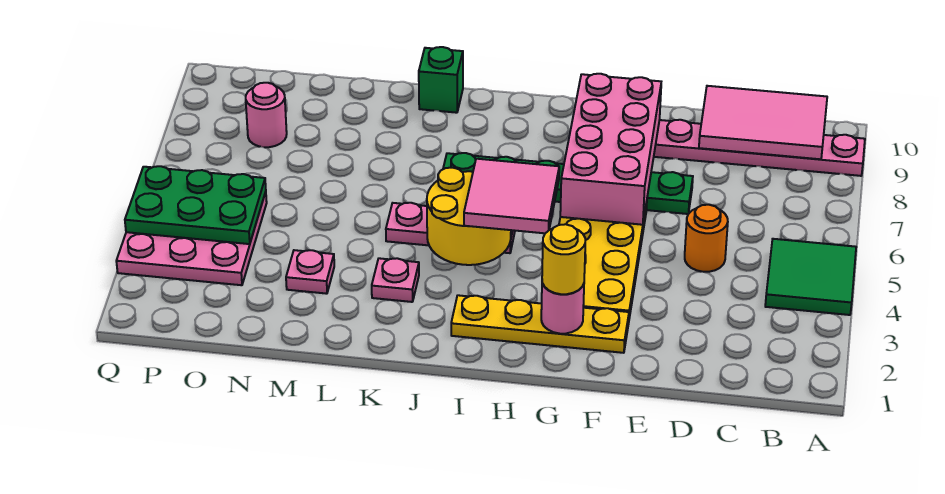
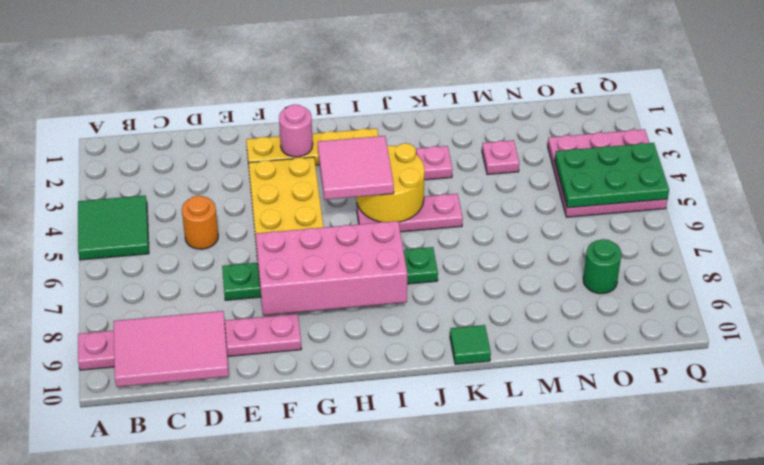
pink brick F6:G9 level 2 -> pink brick F7:I8 level 2
yellow round brick G2 level 3 -> none
green brick K10 level 1 -> green tile K10 level 1
pink round brick O8 level 1 -> green round brick O8 level 1

